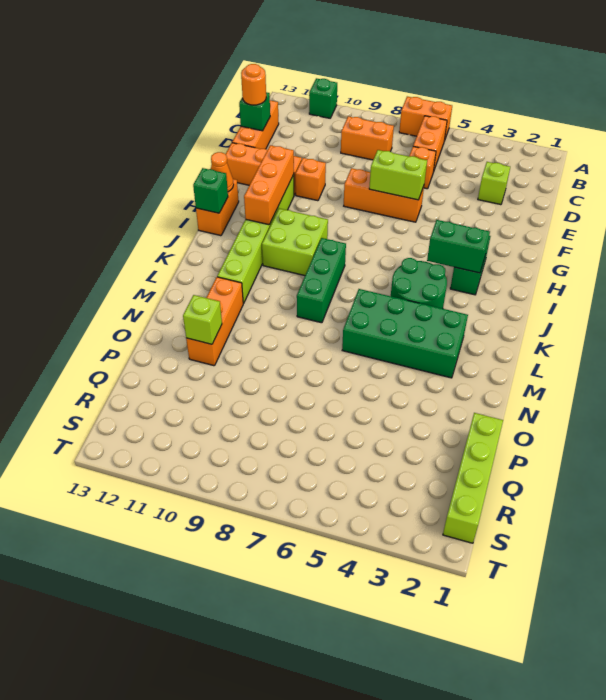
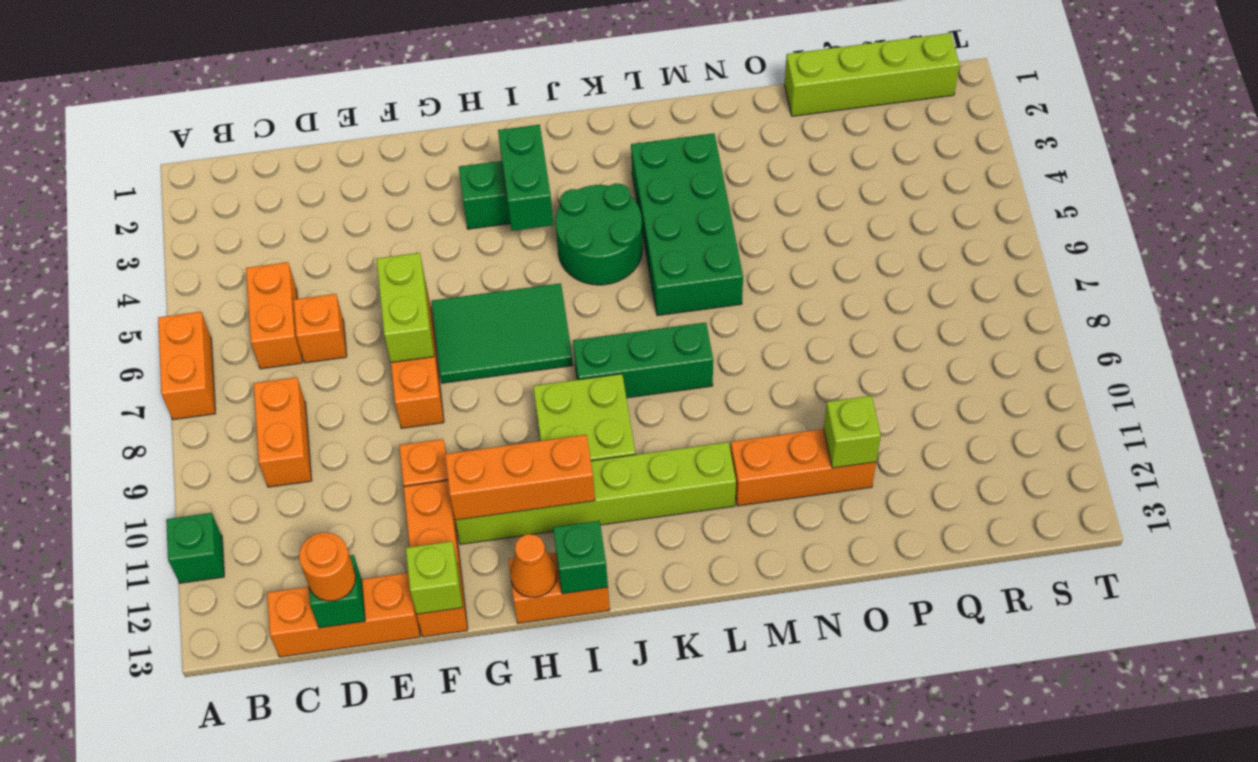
orange brick B6:C6 level 1 -> orange brick C5:C6 level 1
lime brick D3 level 1 -> lime brick F13 level 2
none -> green tile G6:I7 level 1

